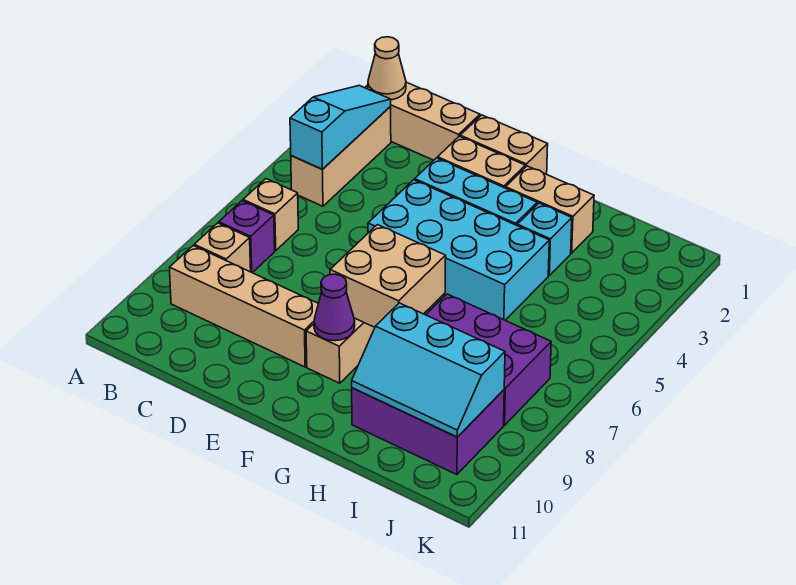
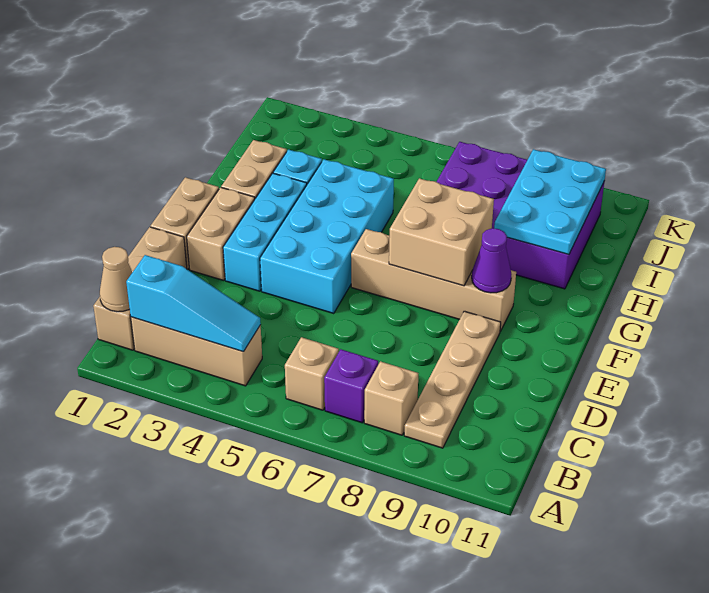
cyan slope B2:B4 level 2 top 4 -> cyan slope B2:B4 level 2 top 2
tan brick B9:E9 level 1 -> tan plate B9:E9 level 1
cyan slope H9:J10 level 2 top 9 -> cyan plate H9:J10 level 2

